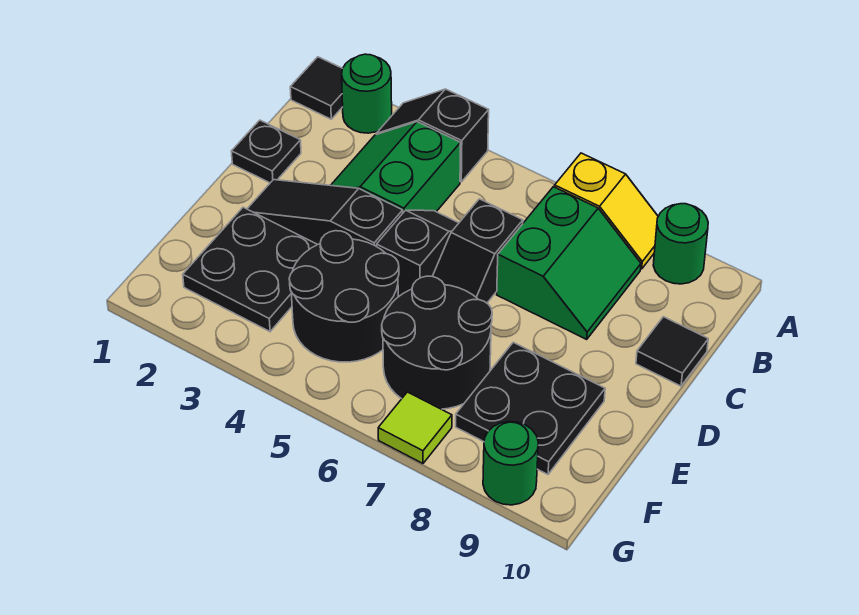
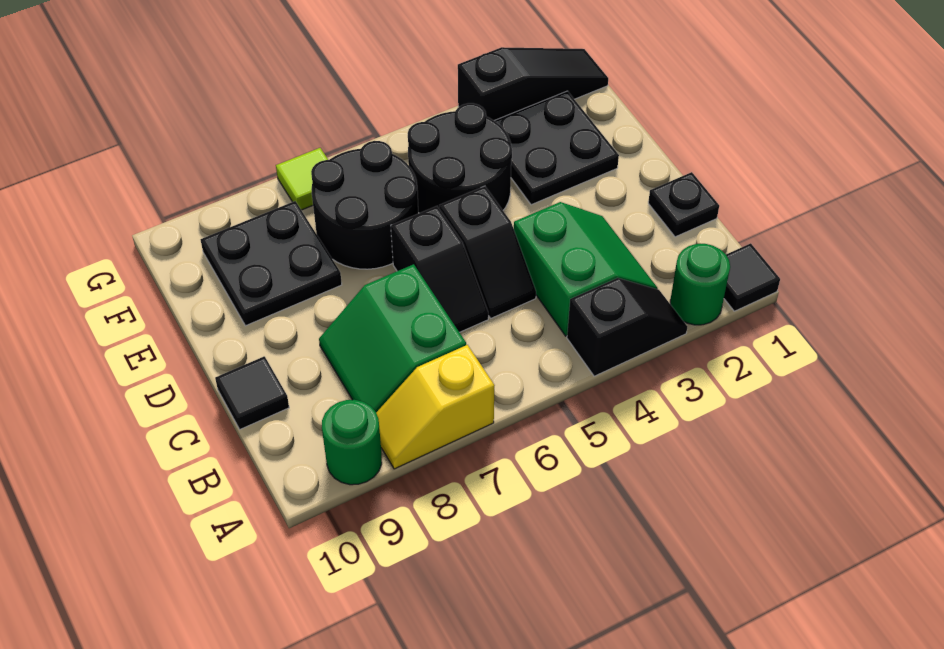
black slope C6:D6 level 1 top C -> black slope C6:D6 level 1 top D
black slope D2:D4 level 1 top 4 -> black slope G1:G3 level 1 top 3
green round brick G9 level 1 -> none

